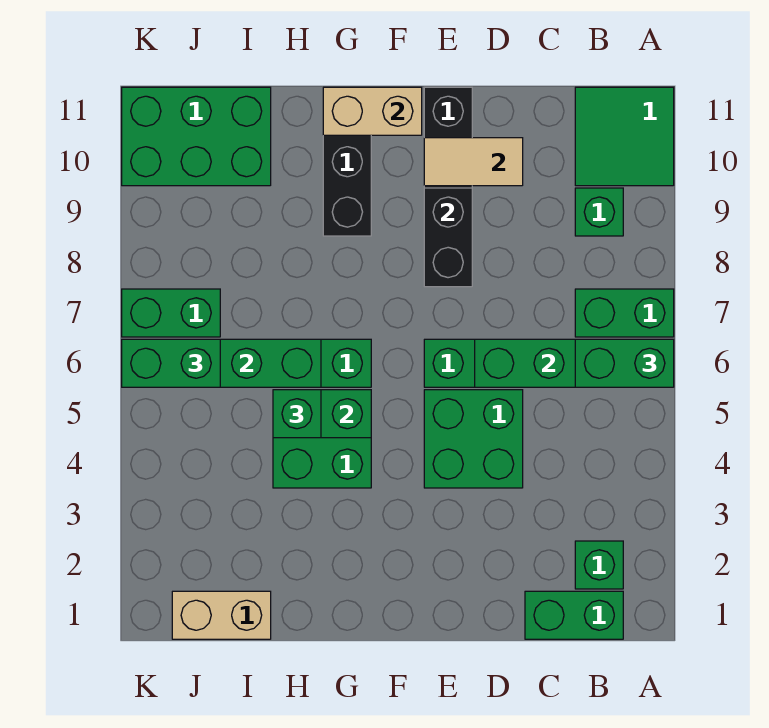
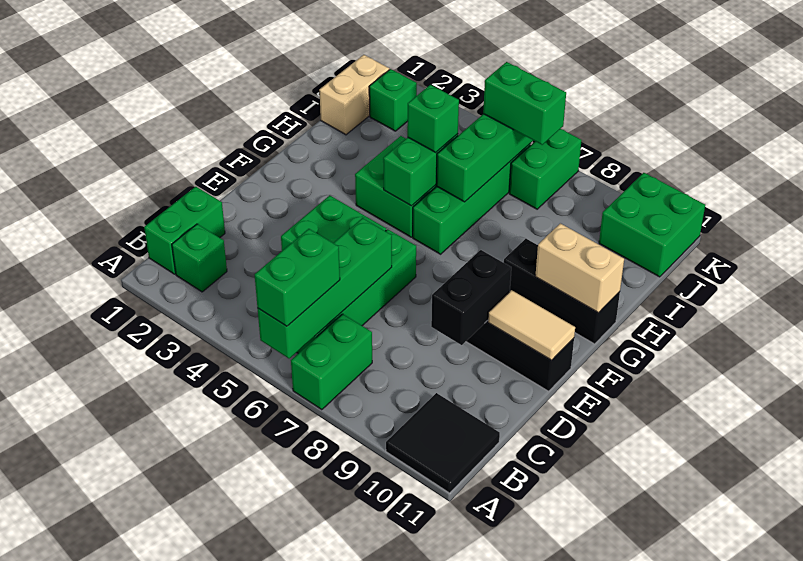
green tile A10:B11 level 1 -> black tile A10:B11 level 1
green brick B9 level 1 -> green brick J2 level 1
tan tile D10:E10 level 2 -> tan tile E10:E11 level 2
black brick E8:E9 level 2 -> black brick D9:E9 level 2
tan brick F11:G11 level 2 -> tan brick G10:G11 level 2
green brick I10:K11 level 1 -> green brick J10:K11 level 1
green brick J6:K6 level 3 -> green brick J6:J7 level 3

